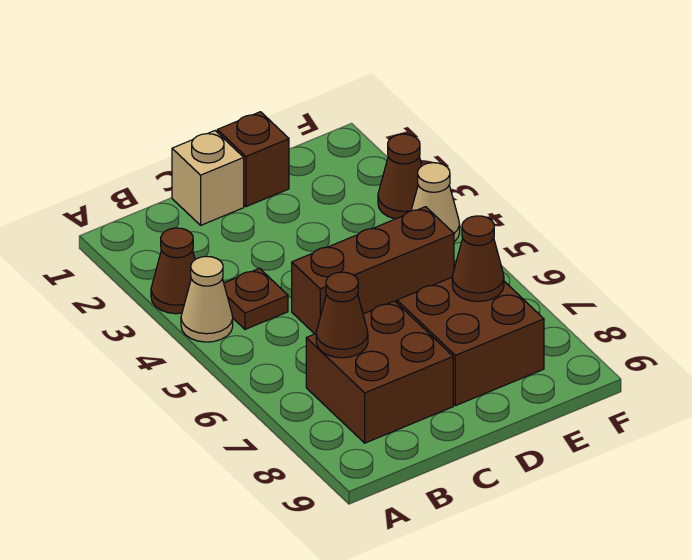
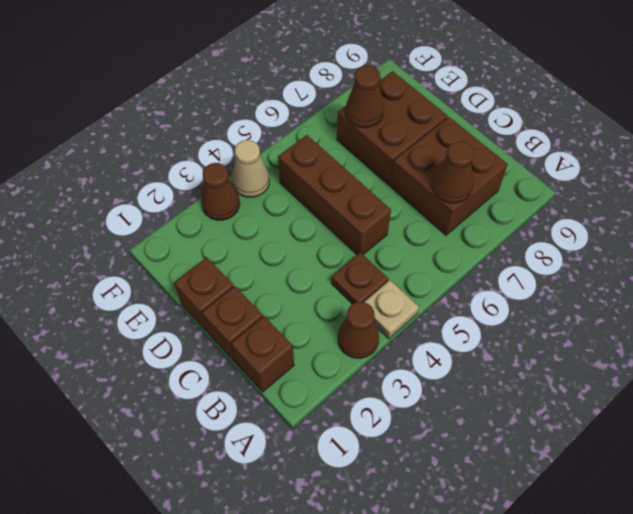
tan cone A4 level 1 -> tan plate A4 level 1
none -> brown brick B1 level 1
tan brick C1 level 1 -> brown brick C1 level 1

